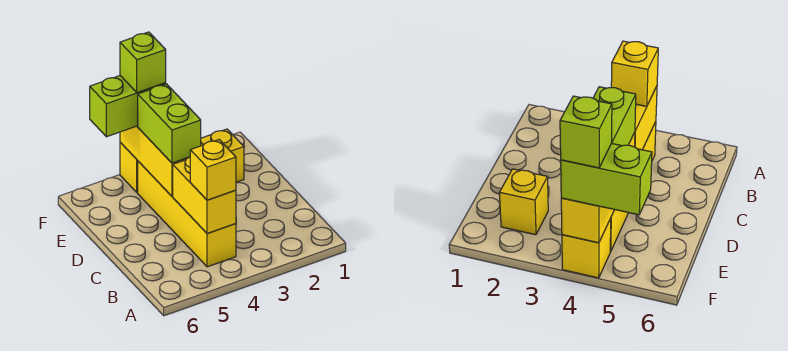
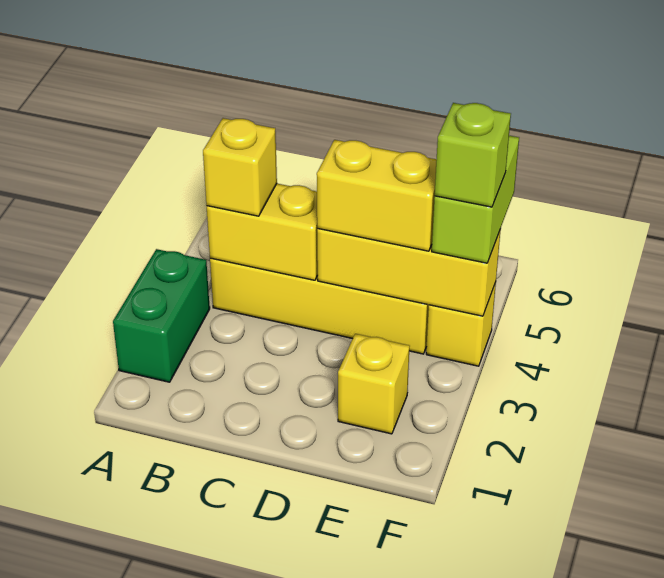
none -> green brick A2:A3 level 1
lime brick D4:E4 level 3 -> yellow brick D4:E4 level 3

